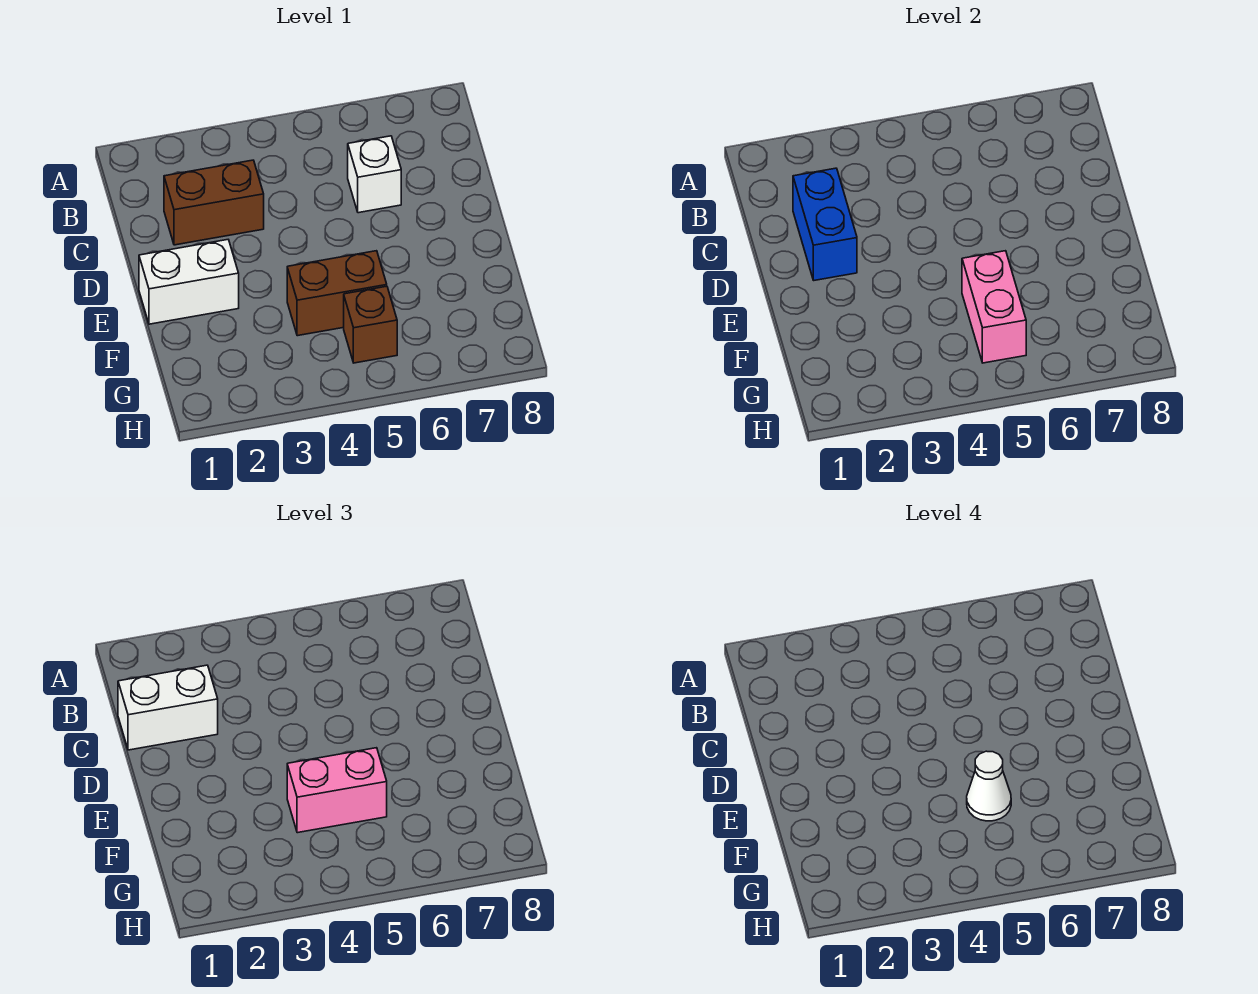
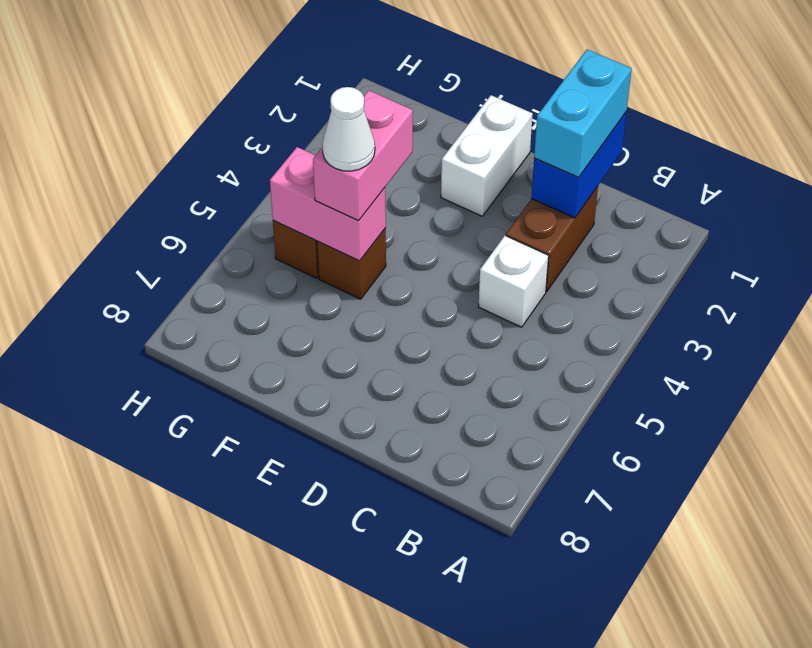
white brick C1:C2 level 3 -> cyan brick C1:C2 level 3
blue brick C2:D2 level 2 -> blue brick C1:C2 level 2
white brick C6 level 1 -> white brick C4 level 1
brown brick F4:F5 level 1 -> brown brick F5 level 1

